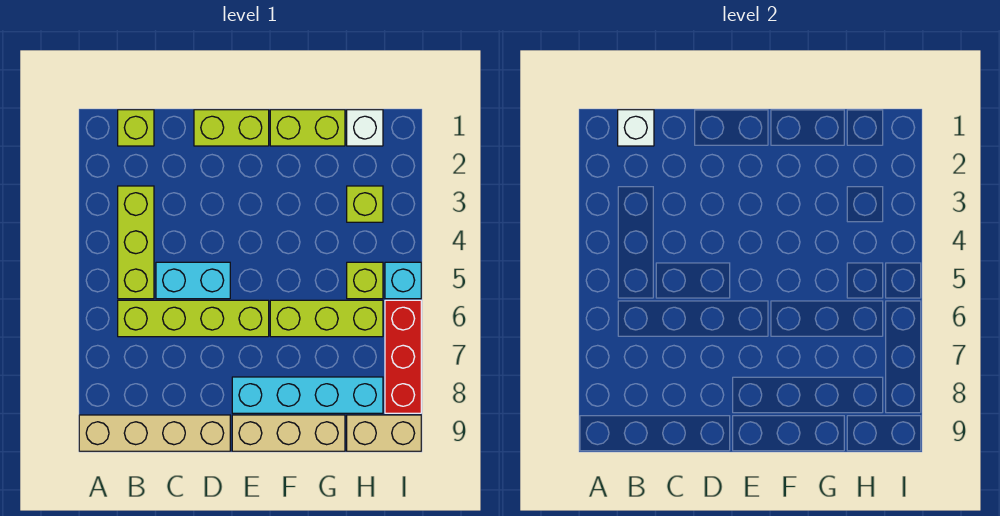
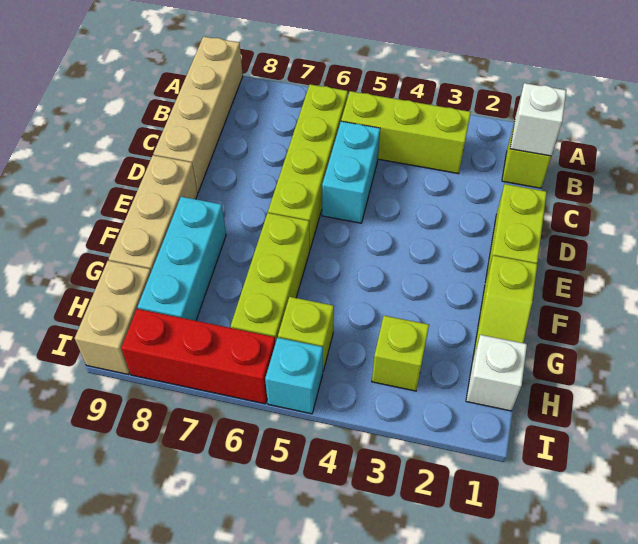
cyan brick E8:H8 level 1 -> cyan brick F8:H8 level 1
lime brick F1:G1 level 1 -> lime slope F1:G1 level 1 top F

